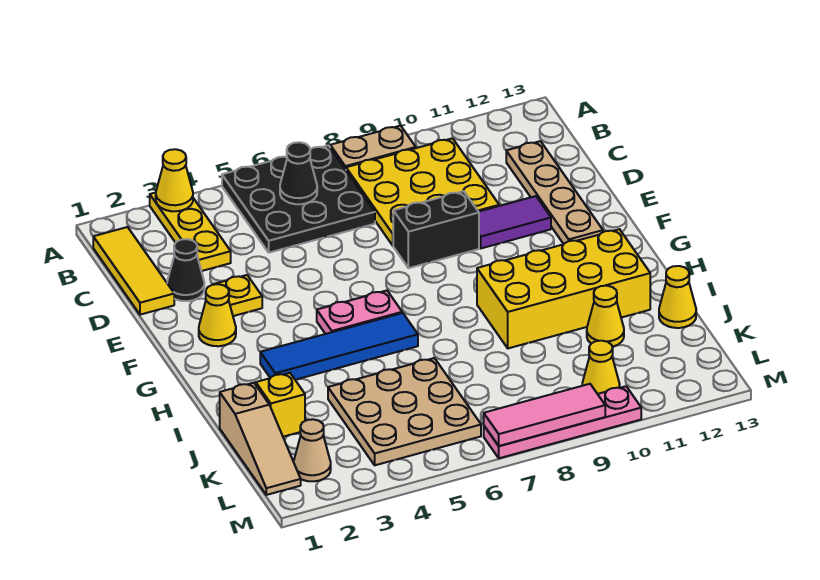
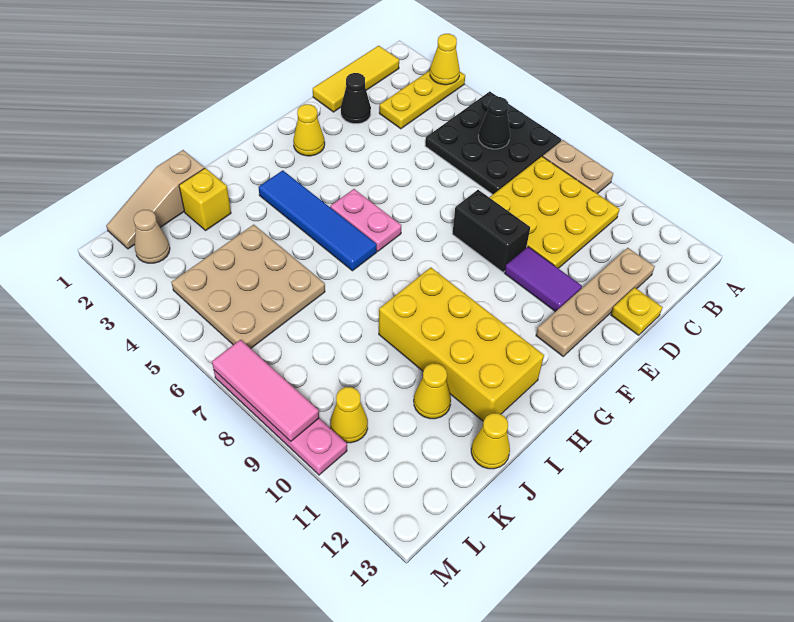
yellow plate E3 level 1 -> yellow plate D13 level 1

